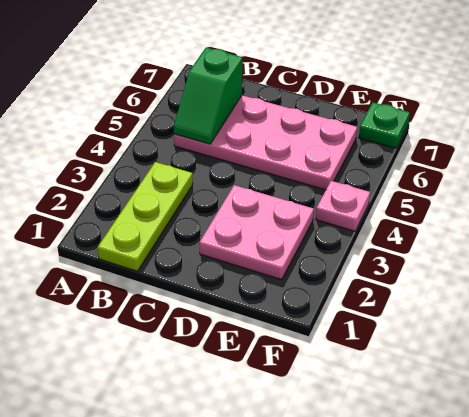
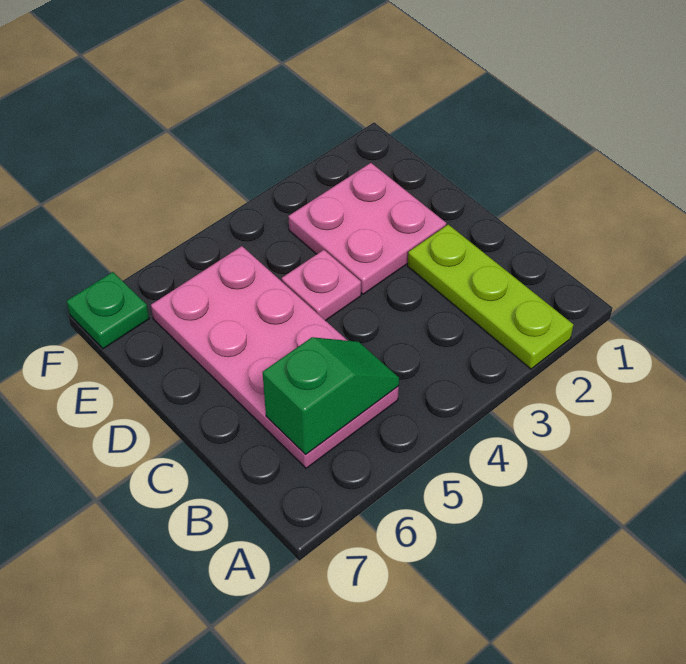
lime plate B1:B3 level 1 -> lime plate A2:C2 level 1
pink plate F4 level 1 -> pink plate D4 level 1

